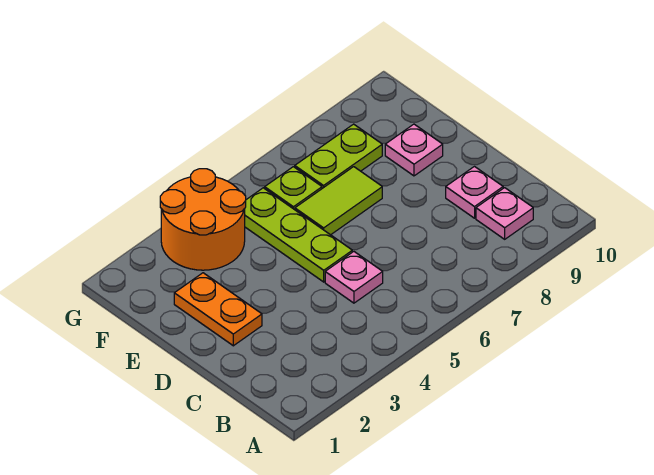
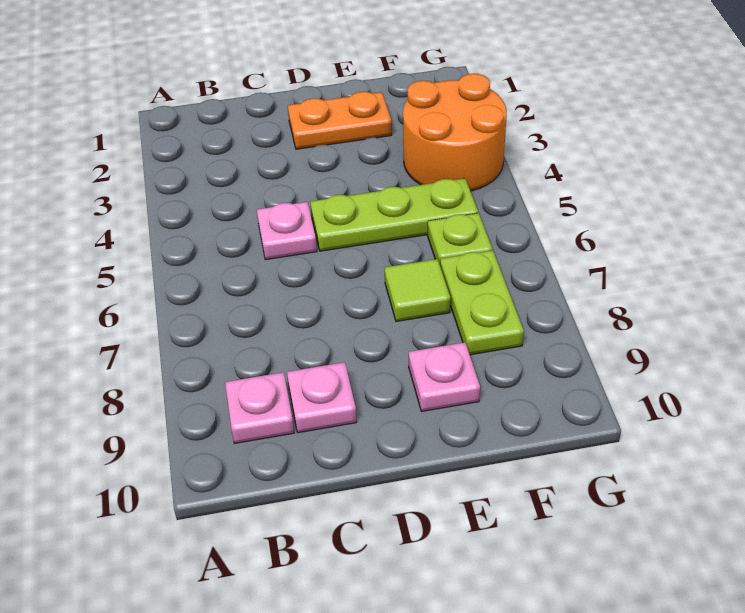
lime tile E6:E7 level 1 -> lime tile E7 level 1

